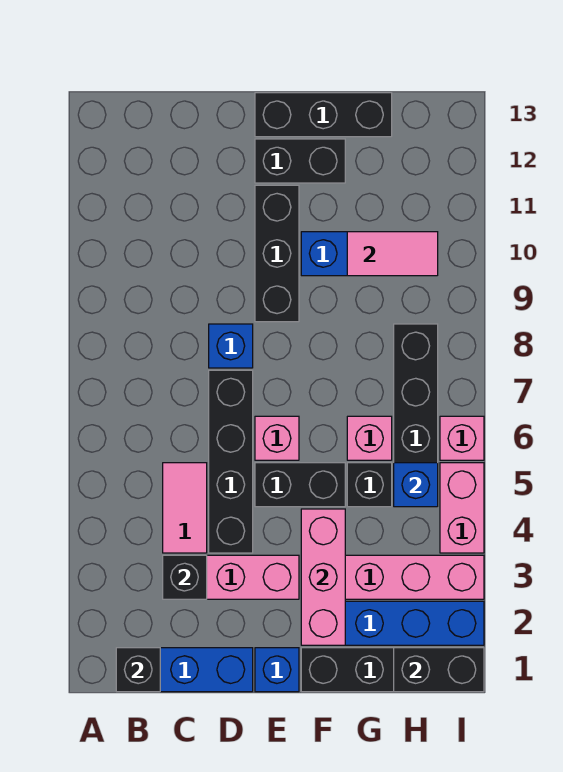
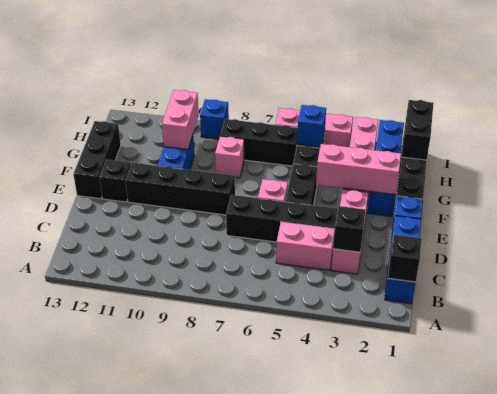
pink tile C4:C5 level 1 -> pink brick C4:C5 level 1
blue brick D8 level 1 -> blue brick I9 level 1
black brick E9:E11 level 1 -> black brick E8:E11 level 1
black brick E12:F12 level 1 -> black brick E12 level 1
pink brick G6 level 1 -> pink brick G8 level 1
pink tile G10:H10 level 2 -> pink brick G10:H10 level 2

